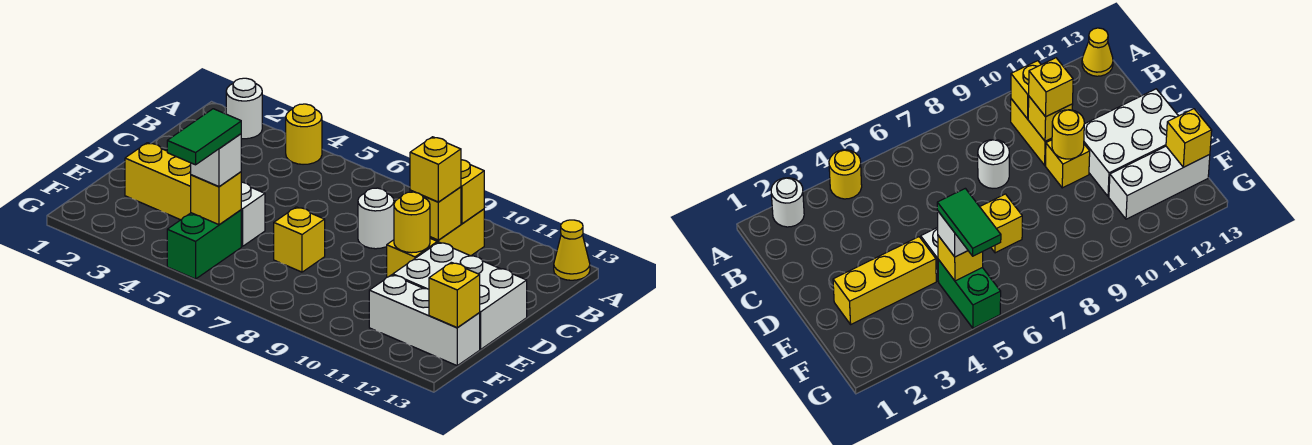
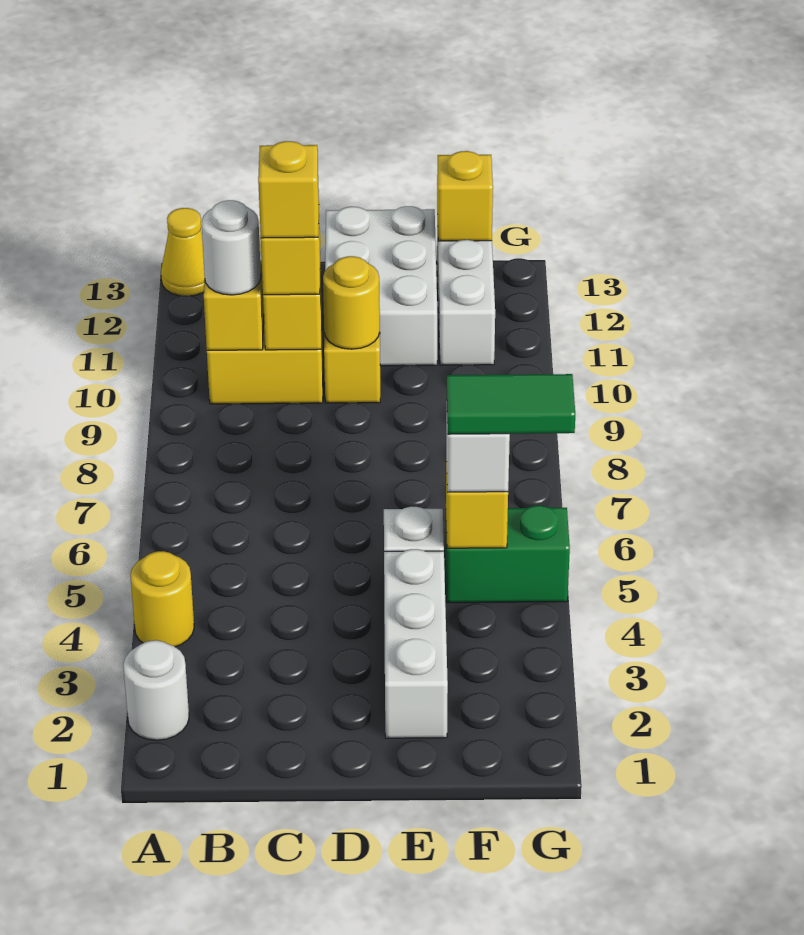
white round brick C8 level 1 -> white round brick B10 level 3
yellow brick E2:E4 level 1 -> white brick E2:E4 level 1
yellow brick E7 level 1 -> yellow brick C10 level 4

